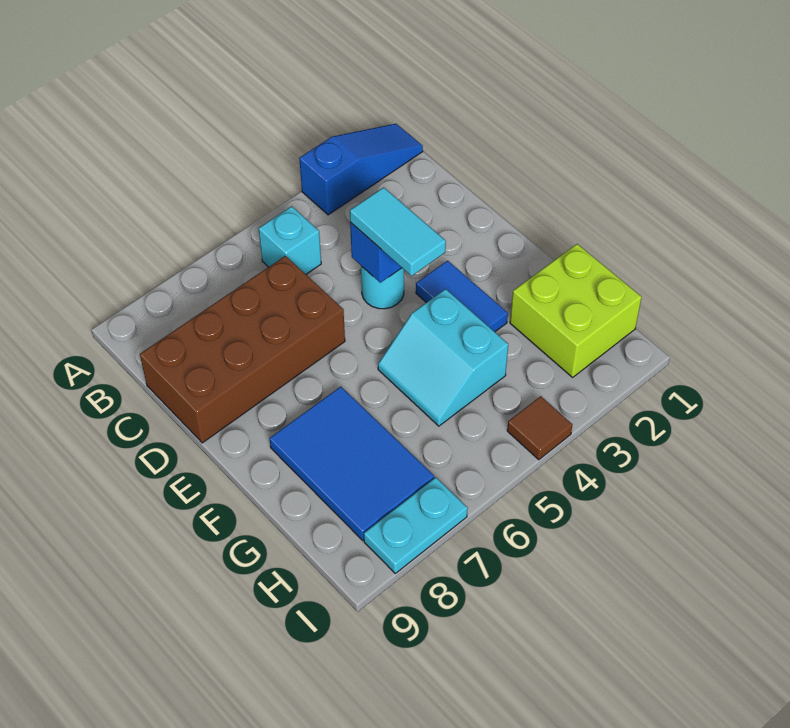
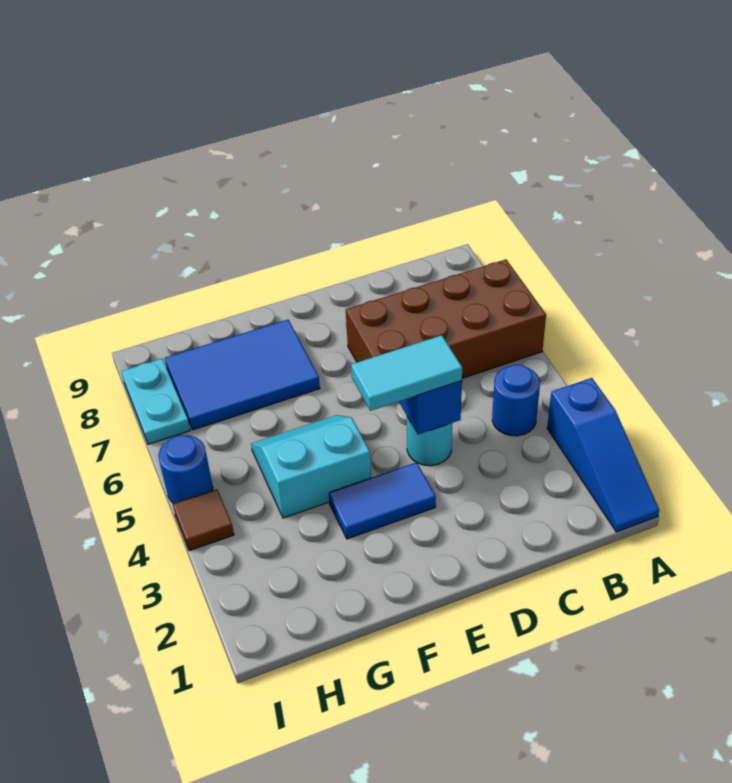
none -> blue round brick B4 level 1
cyan brick B5 level 1 -> none
brown brick C6:D9 level 1 -> brown brick A6:D7 level 1
lime brick G1:H2 level 1 -> none
none -> blue round brick I5 level 1

